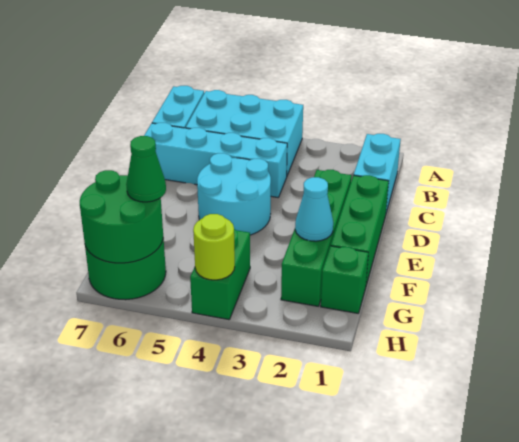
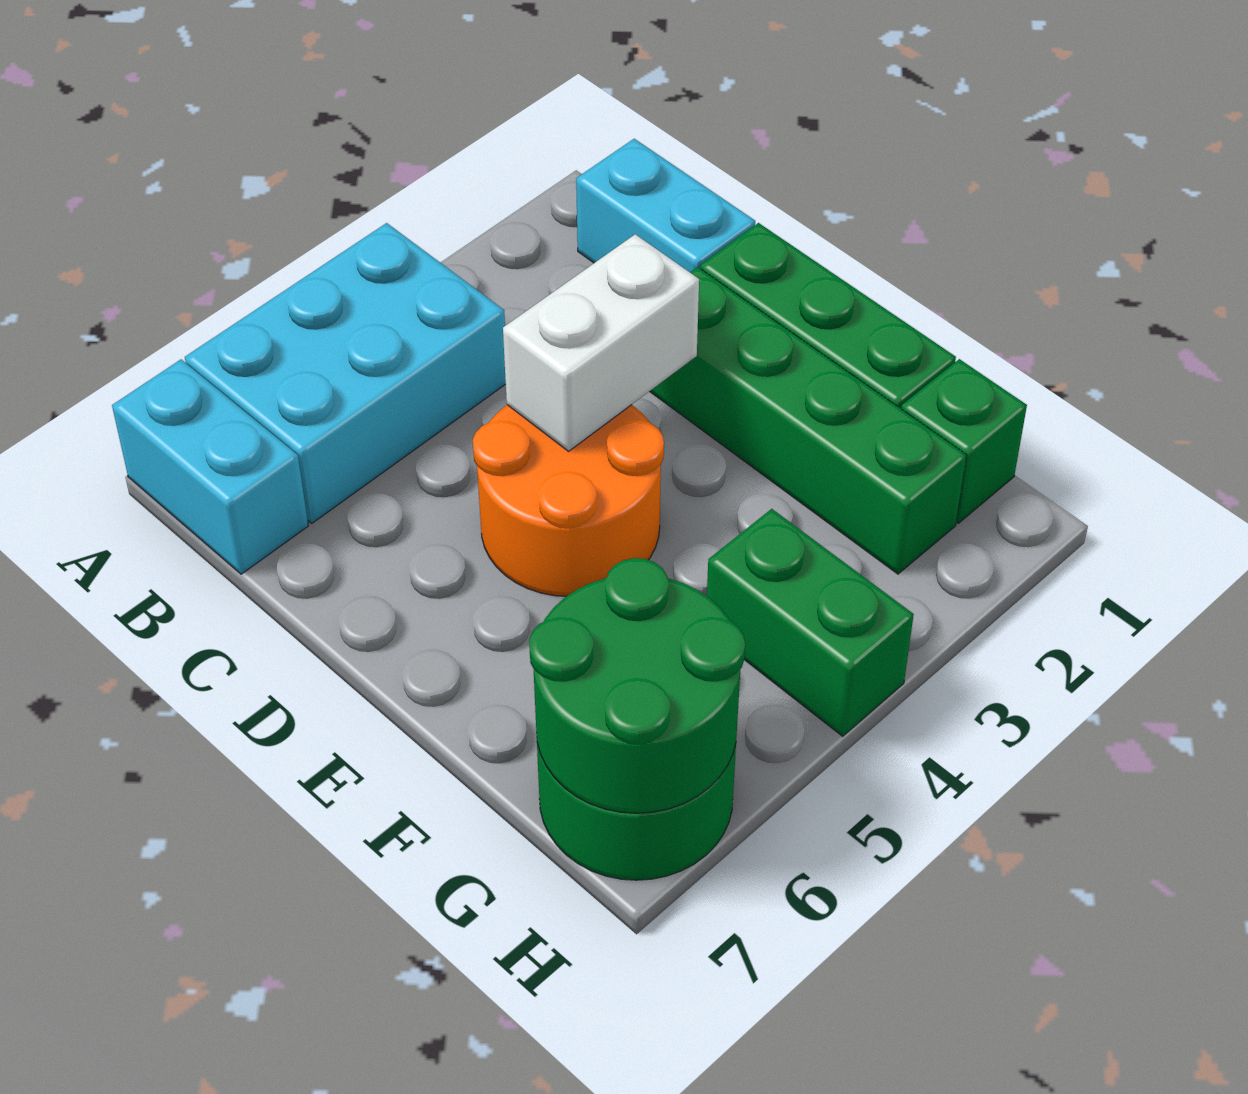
cyan brick C4:C7 level 1 -> none
none -> white brick D3:D4 level 2
cyan round brick D4:E5 level 1 -> orange round brick D4:E5 level 1
cyan cone F2 level 2 -> none
green cone G6 level 3 -> none
lime round brick H4 level 2 -> none

